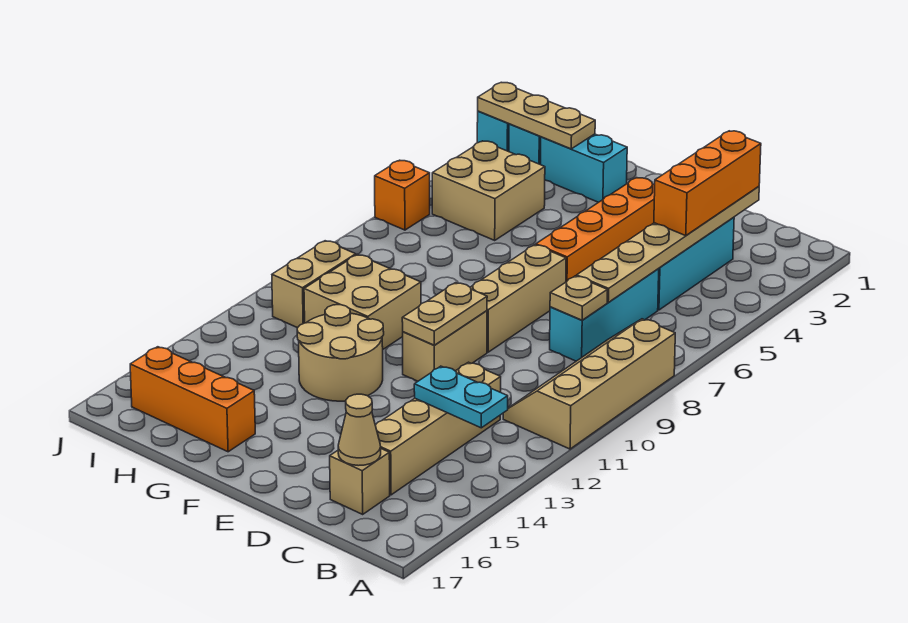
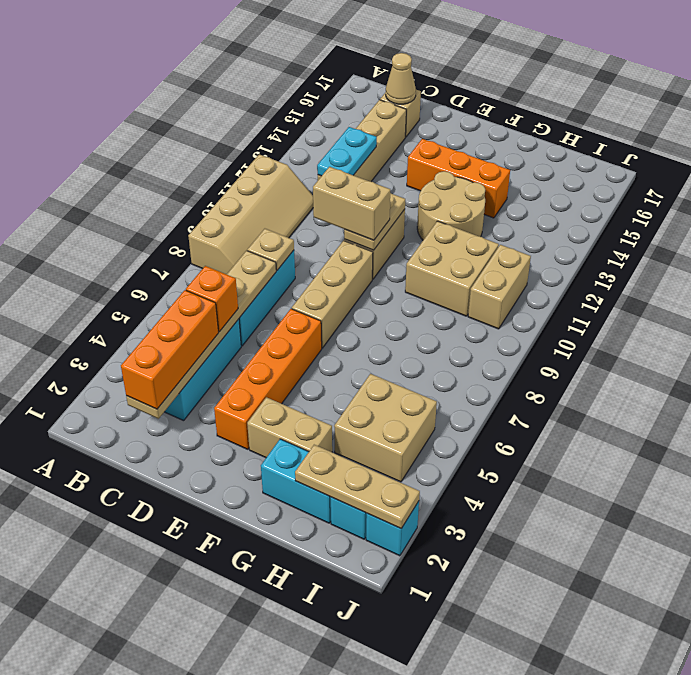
cyan plate B13:C13 level 2 -> cyan plate C12:C13 level 2
none -> tan brick D10:E10 level 3
none -> tan brick F3:G3 level 1
orange brick G16:I16 level 1 -> orange brick E14:G14 level 1
orange brick J6 level 1 -> orange brick C5 level 3

